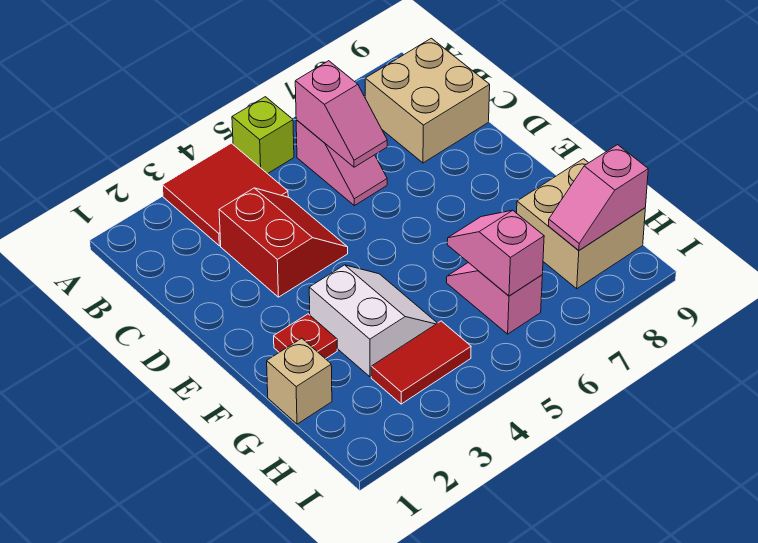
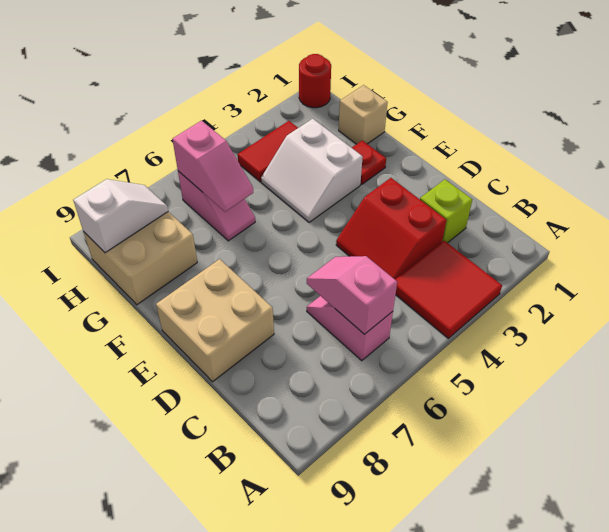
lime brick A5 level 1 -> lime brick C2 level 1
tan brick B8:C9 level 1 -> tan brick D8:E9 level 1
pink slope H8:H9 level 2 top 9 -> white slope H8:H9 level 2 top 9
none -> red round brick I1 level 1

